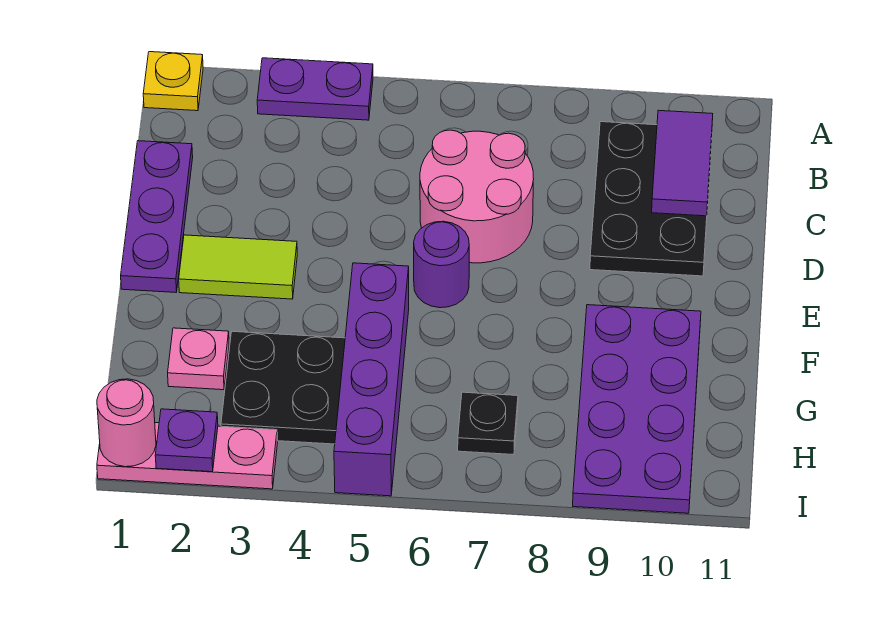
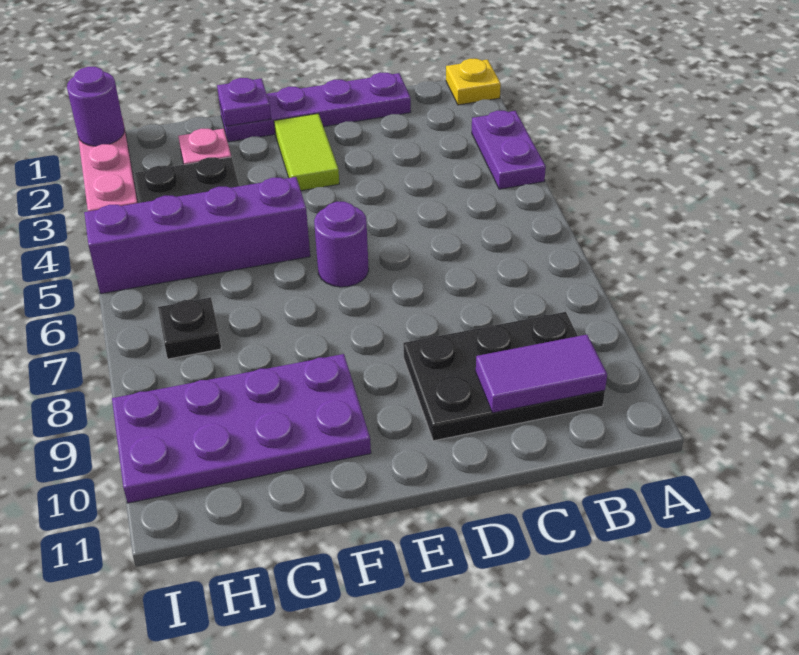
purple plate C1:E1 level 1 -> purple plate C1:F1 level 1
pink round brick C6:D7 level 1 -> none
pink round brick I1 level 2 -> purple round brick I1 level 2
purple plate I2 level 2 -> purple plate F1 level 2

